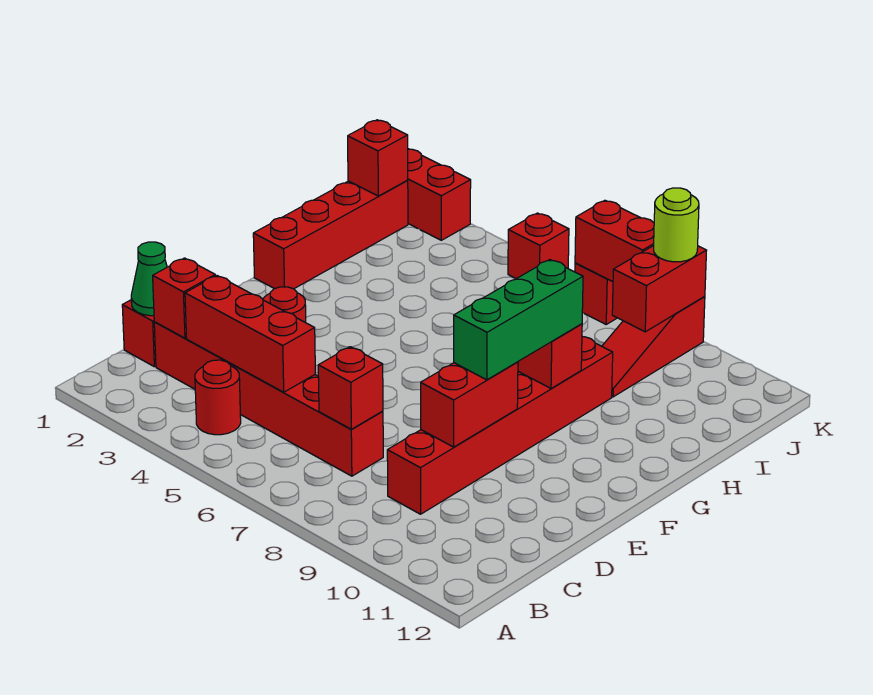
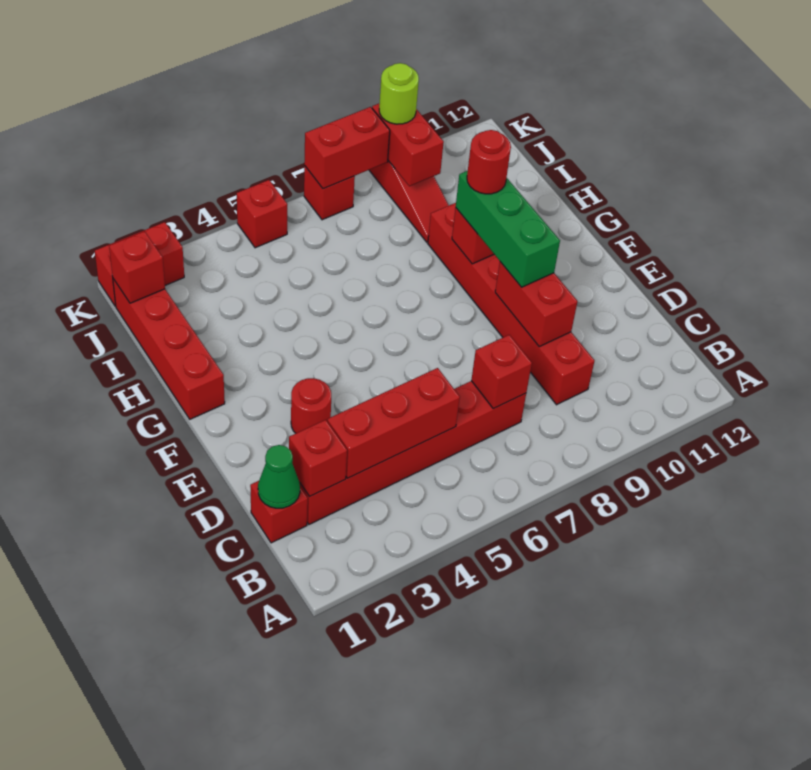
red round brick B4 level 1 -> red round brick G9 level 4

